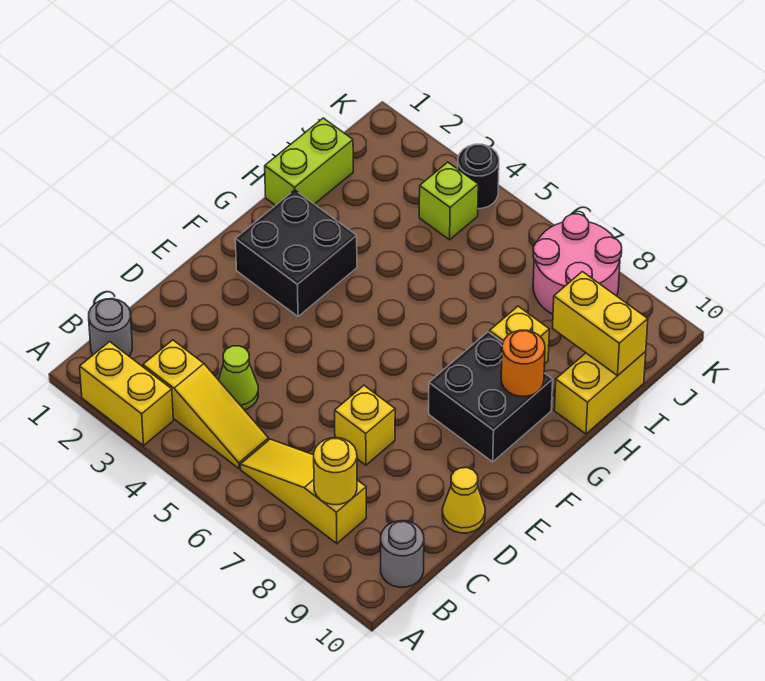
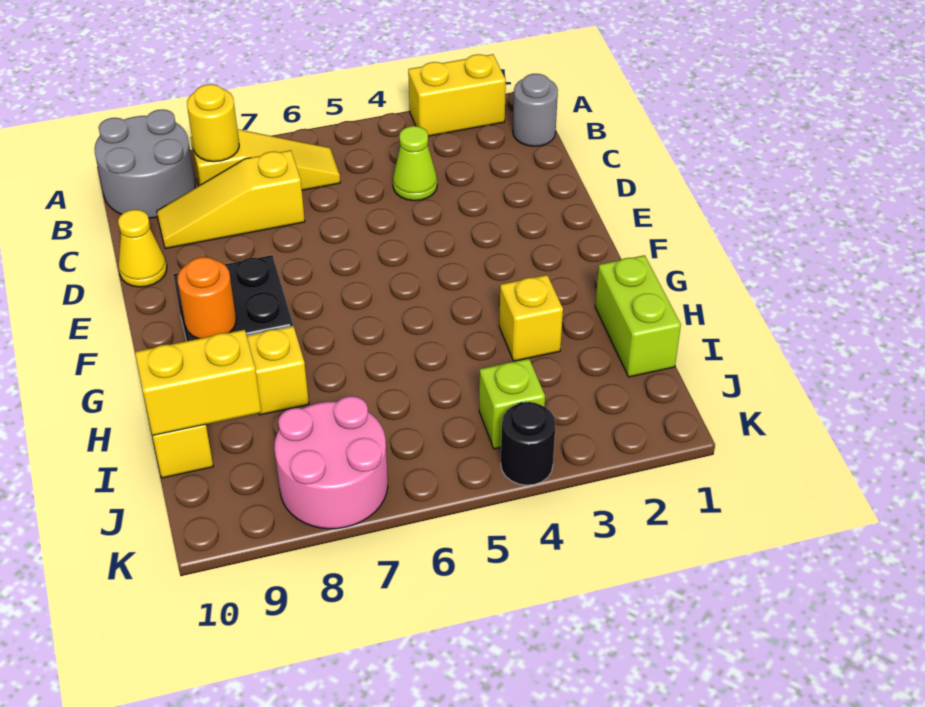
yellow slope B3:B5 level 1 top 3 -> yellow slope C7:C9 level 1 top 7
grey round brick B10 level 1 -> grey round brick A9:B10 level 1
yellow brick D7 level 1 -> yellow brick H3 level 1
black brick F2:G3 level 1 -> none

